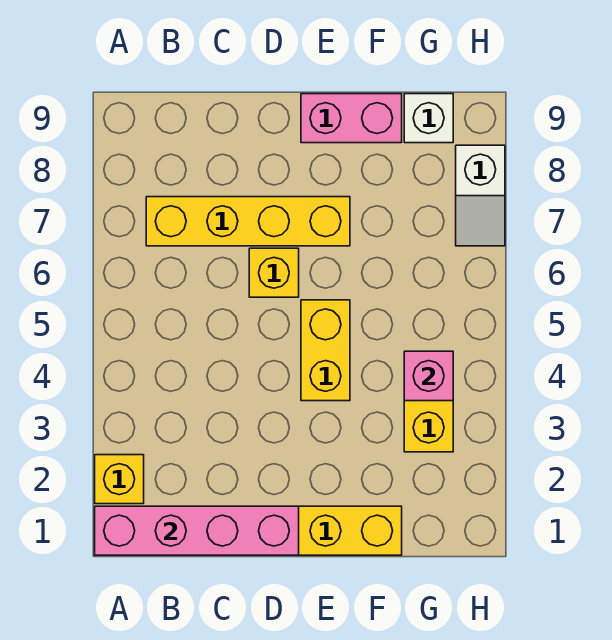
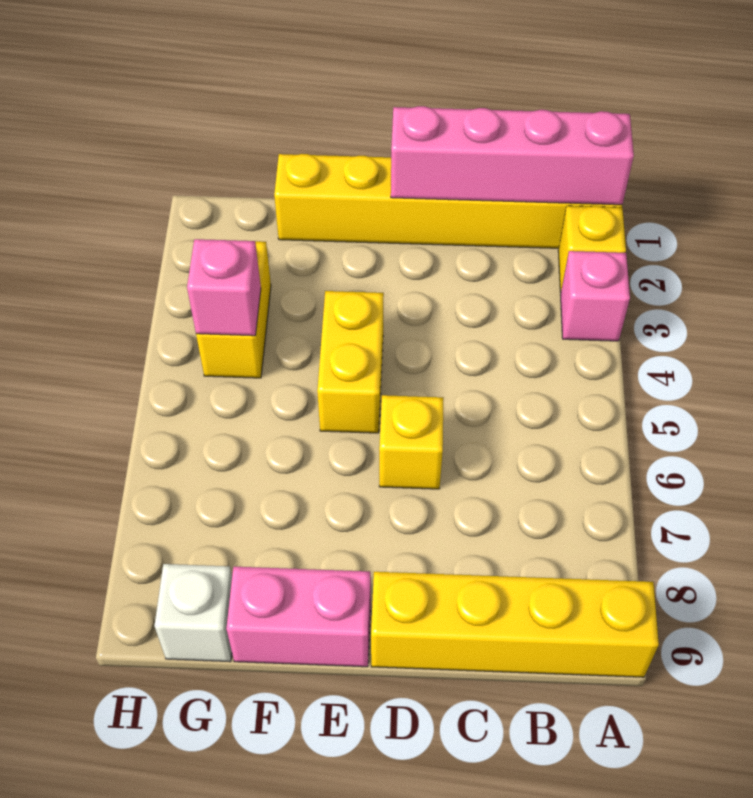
none -> pink brick A3 level 1
yellow brick B7:E7 level 1 -> yellow brick A9:D9 level 1
white slope H7:H8 level 1 top 8 -> none

